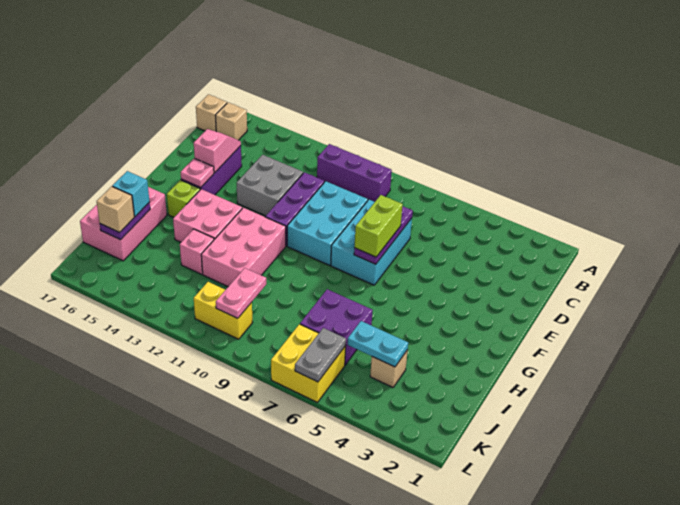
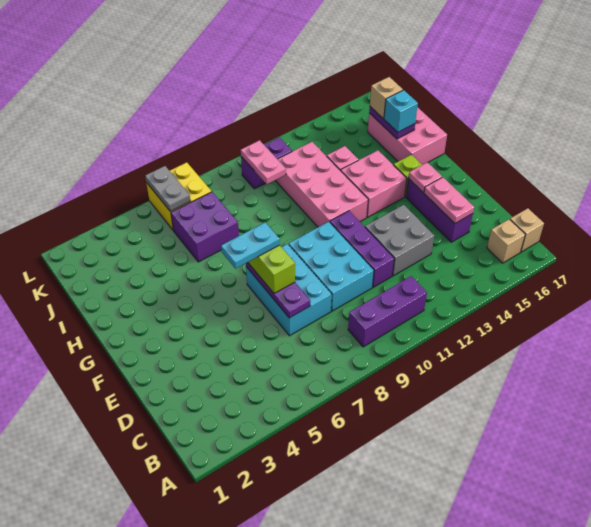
pink slope D15:E15 level 2 top E -> pink plate D15:E15 level 2
pink brick G11:I12 level 1 -> pink brick G11:J12 level 1
tan brick J4 level 1 -> none
cyan plate J4:J5 level 2 -> cyan plate F6:F7 level 4
yellow brick K10:K11 level 1 -> purple brick K10:K11 level 1

